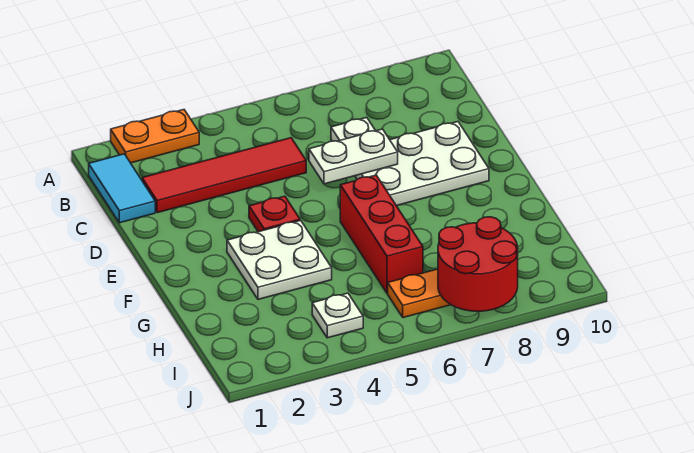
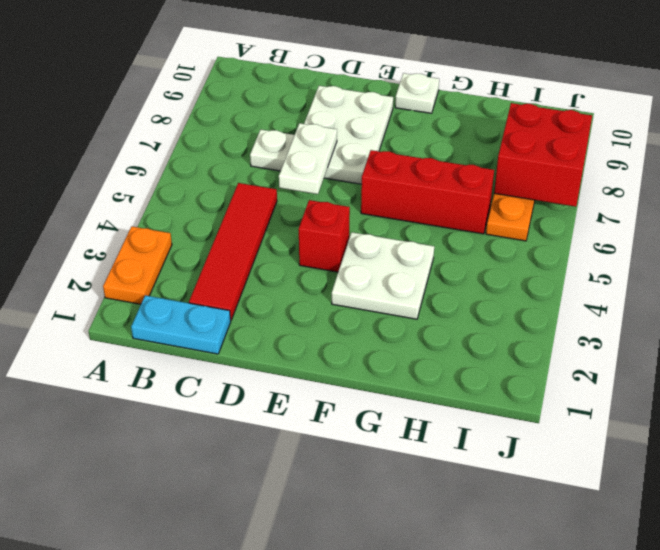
cyan tile B1:C1 level 1 -> cyan plate B1:C1 level 1
red plate E4 level 1 -> red brick E4 level 1
white plate I4 level 1 -> white plate F10 level 1
red round brick I7:J8 level 2 -> red brick I7:J8 level 2

